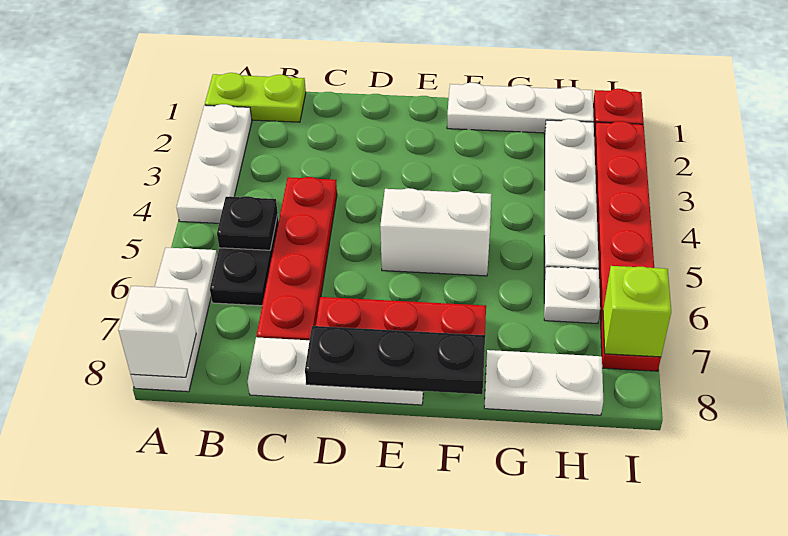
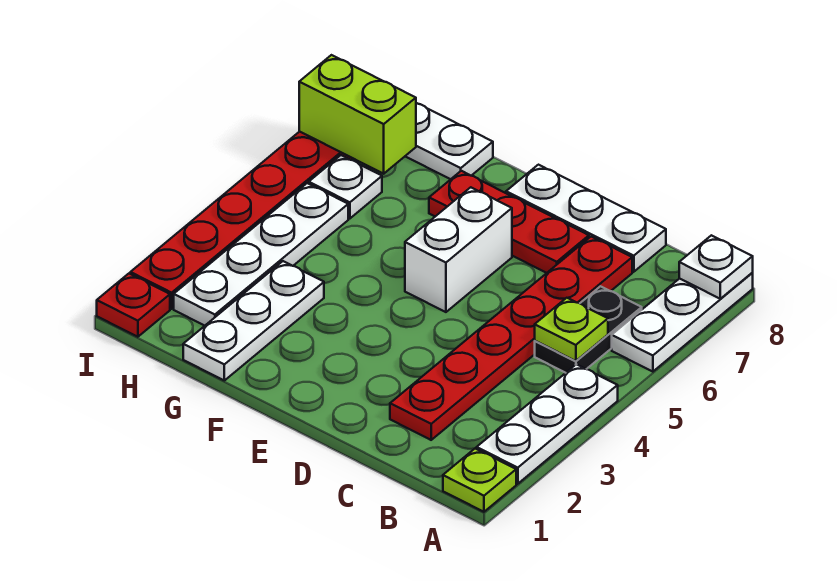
lime plate A1:B1 level 1 -> lime plate A1 level 1
white brick A8 level 2 -> white plate A8 level 2
black plate B5 level 2 -> lime plate B5 level 2
red plate C4:C7 level 1 -> red plate C2:C7 level 1
black plate D8:F8 level 2 -> none
white brick E5:F5 level 1 -> white brick E5:E6 level 1
white plate F1:H1 level 1 -> white plate G1:G3 level 1
lime brick I7 level 2 -> lime brick H7:I7 level 2

